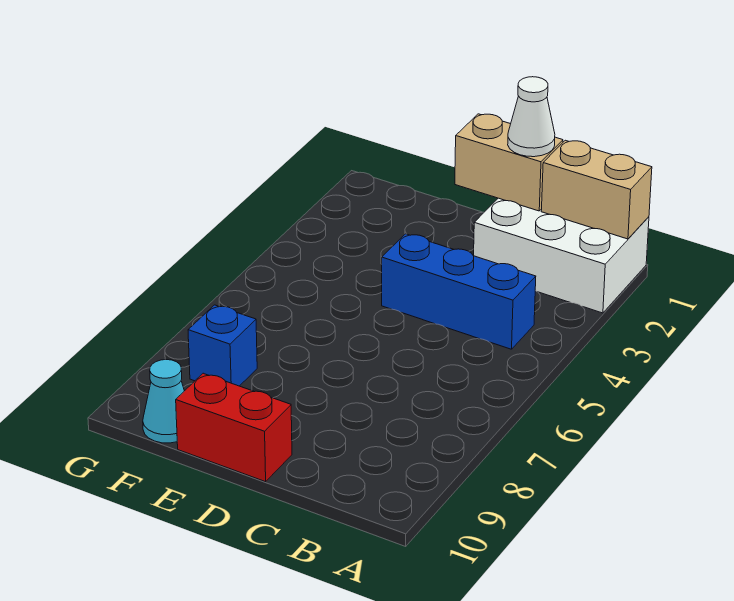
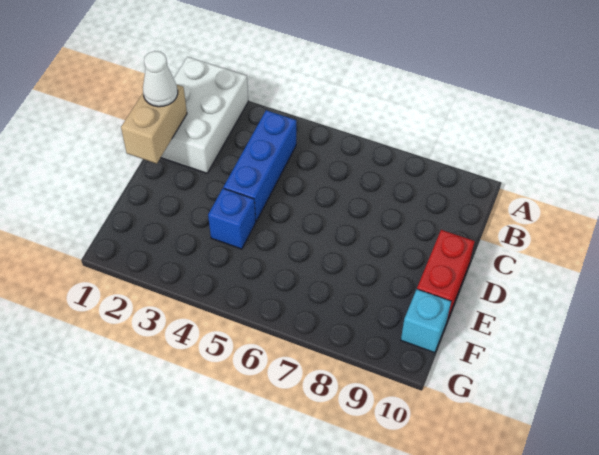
tan brick A1:B1 level 2 -> none
blue brick F8 level 1 -> blue brick E4 level 1
cyan cone F10 level 1 -> cyan brick F10 level 1

